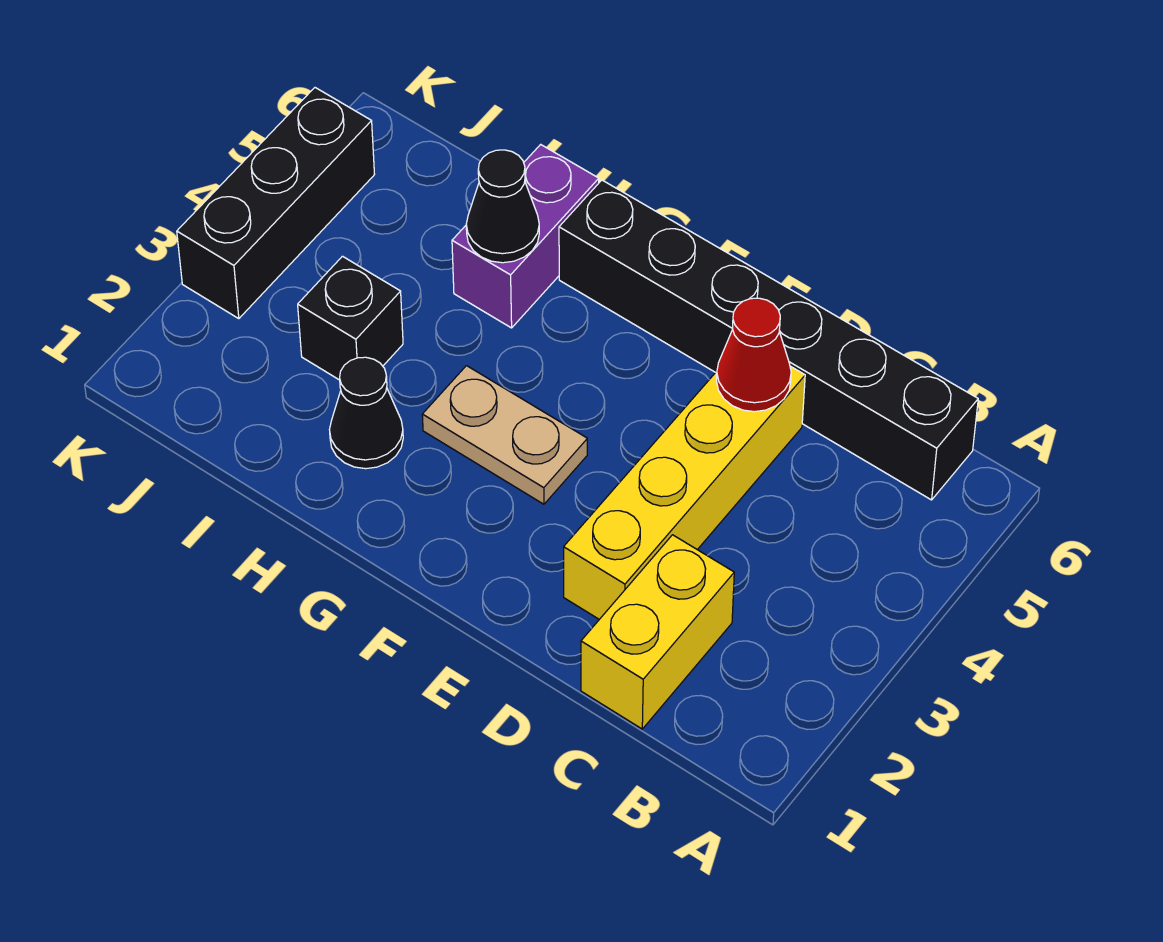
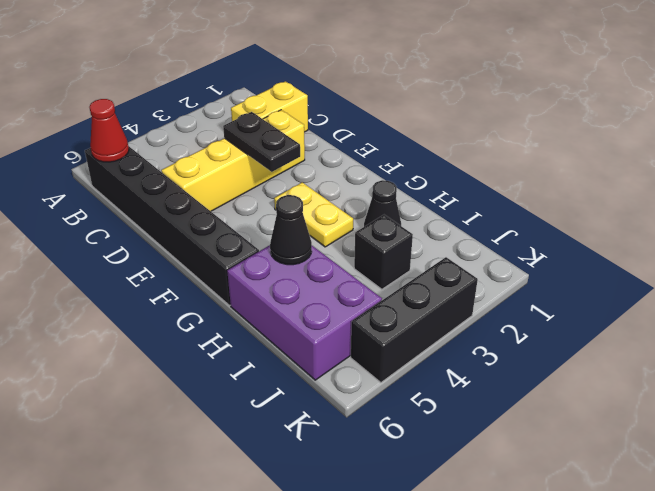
none -> black plate D3:E3 level 2
red cone D5 level 2 -> red cone B6 level 2
tan plate F3:G3 level 1 -> yellow plate F3:G3 level 1
purple brick H5:H6 level 1 -> purple brick H5:J6 level 1

